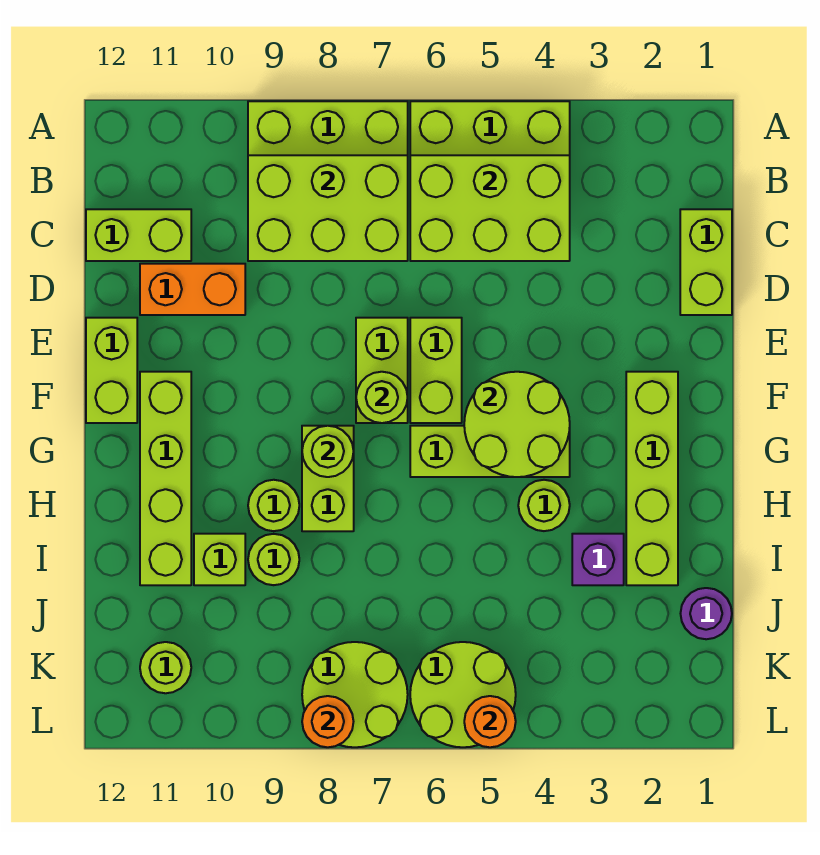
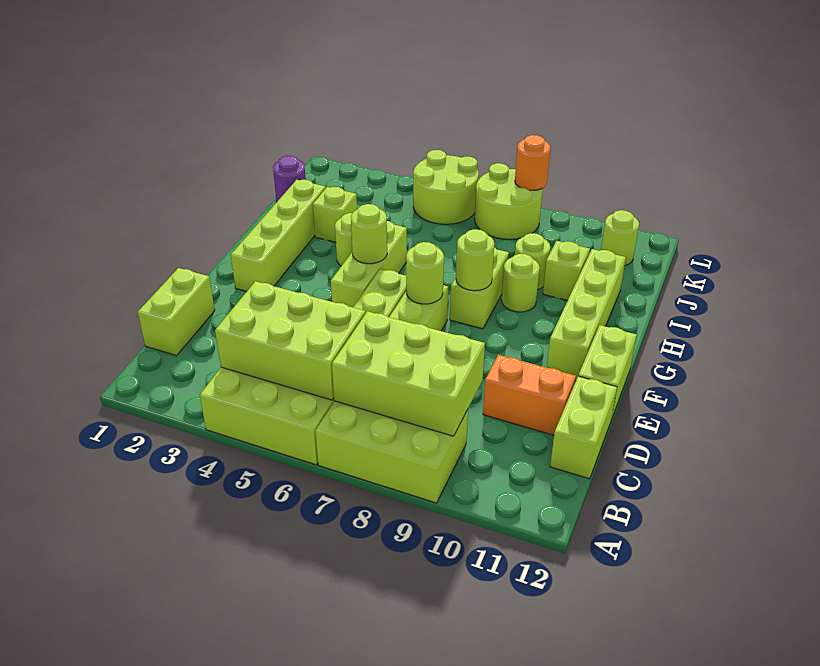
lime brick C11:C12 level 1 -> lime brick C12:D12 level 1
lime round brick F4:G5 level 2 -> lime round brick G5 level 2
lime brick G4:G6 level 1 -> lime brick F5:H5 level 1
purple brick I3 level 1 -> lime brick I3 level 1
orange round brick L5 level 2 -> none

